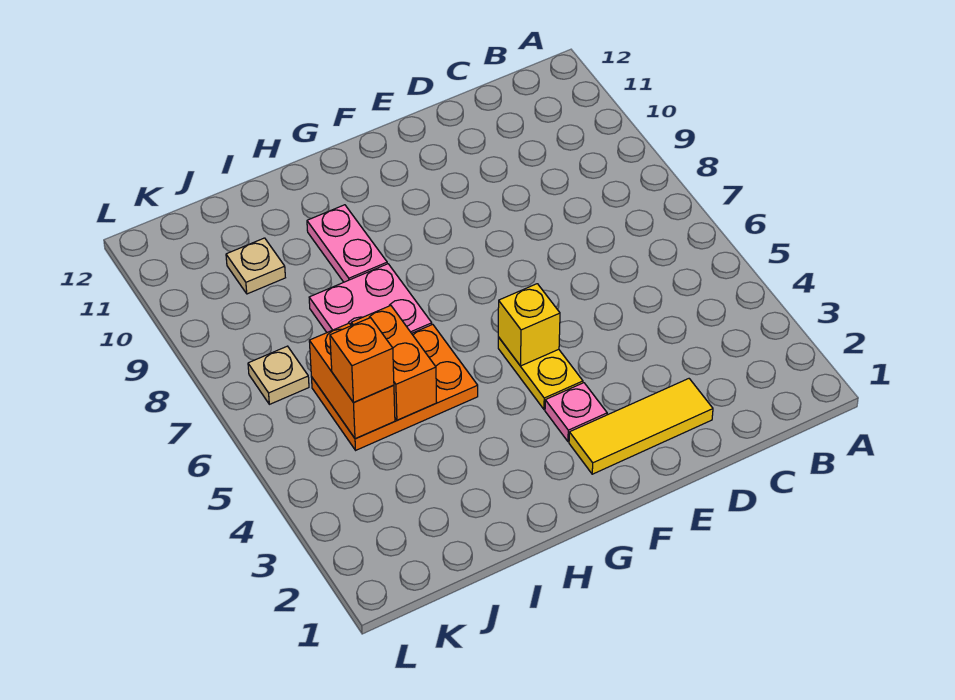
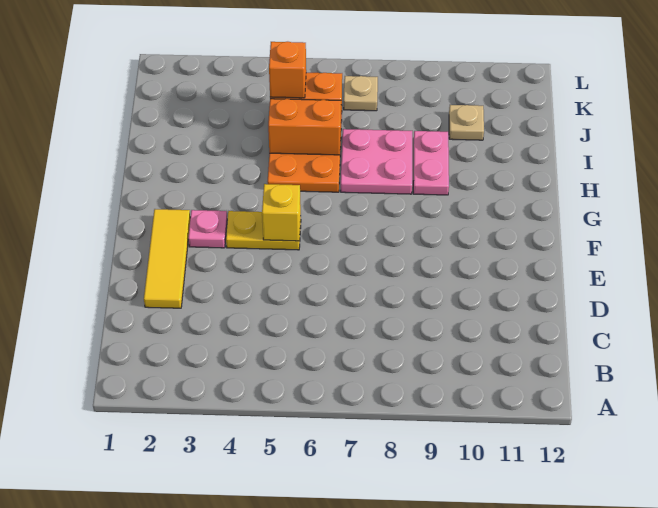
pink plate H9:H10 level 1 -> pink plate H9:I9 level 1

